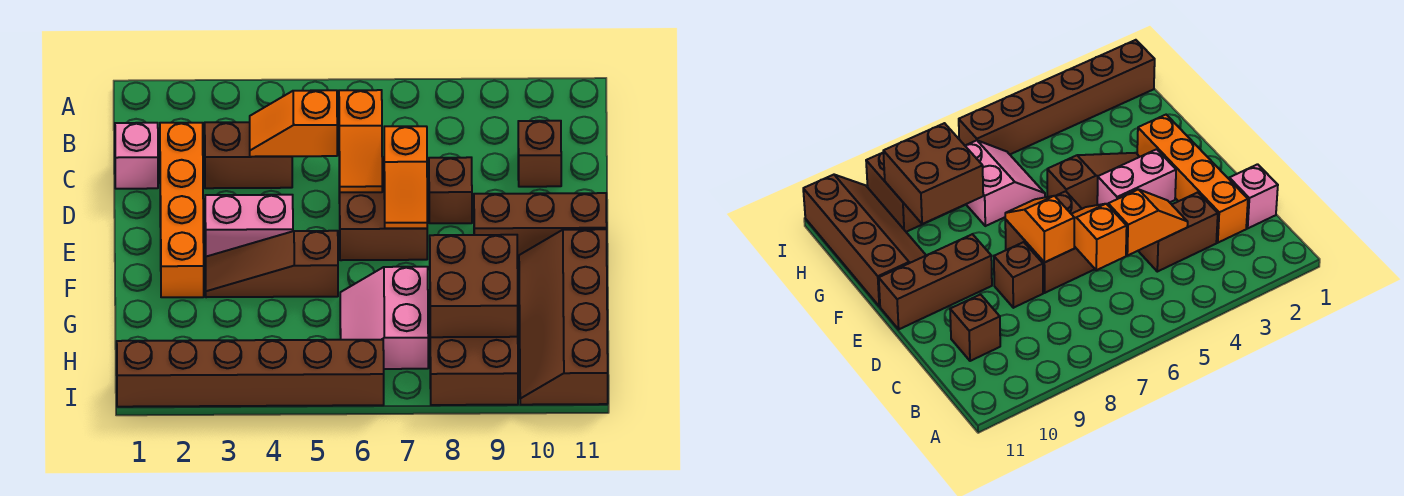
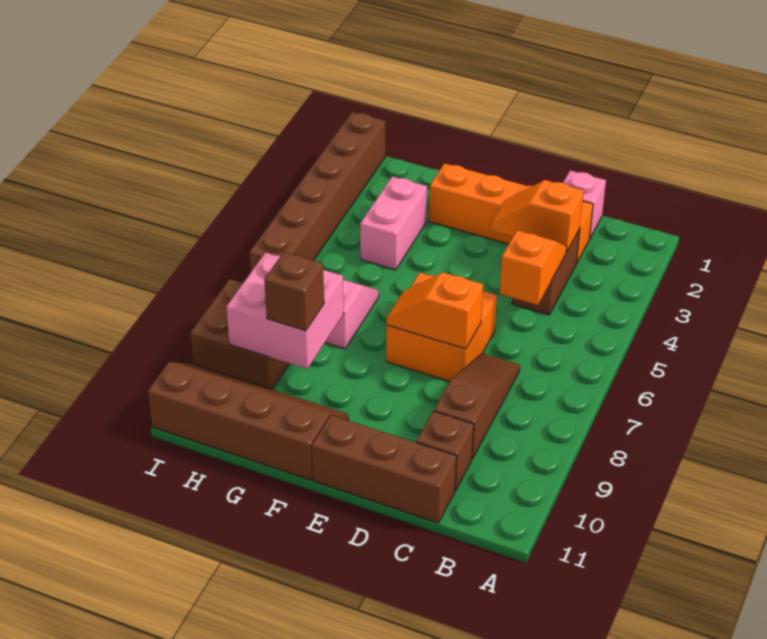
orange slope C6:D6 level 2 top C -> orange slope C3:D3 level 2 top C
brown brick D6:E7 level 1 -> orange brick D6:E7 level 1
brown brick D8 level 1 -> brown brick G9 level 3
pink brick E3:E4 level 1 -> pink brick G3:G4 level 1
brown brick E9:E11 level 1 -> brown brick C11:E11 level 1
brown slope F3:F5 level 1 top 5 -> brown slope C7:C9 level 1 top 9
brown brick G8:H9 level 2 -> pink brick G8:H9 level 2

